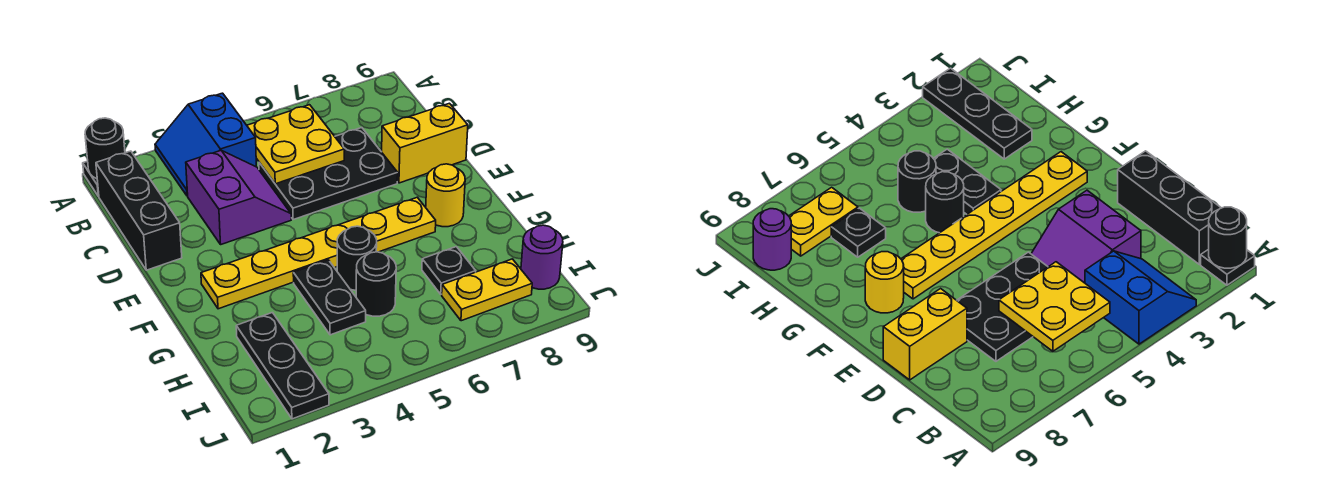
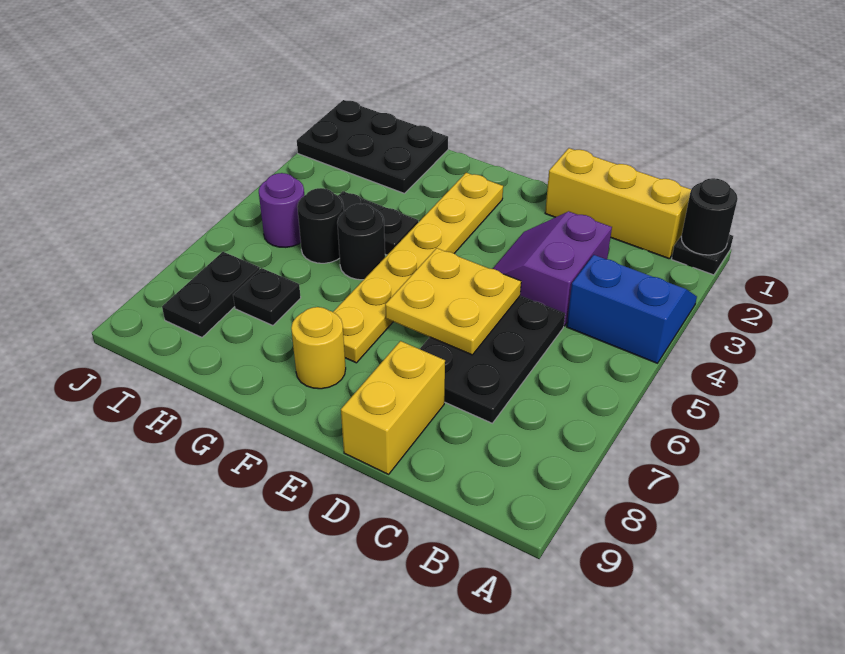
black brick B1:D1 level 1 -> yellow brick B1:D1 level 1
yellow plate B5:C6 level 2 -> yellow plate D5:E6 level 2
purple slope C3:D4 level 1 top 3 -> purple slope C3:D4 level 1 top C
black plate H2:J2 level 1 -> black plate H1:J2 level 1
yellow plate I7:I8 level 1 -> black plate I7:I8 level 1
purple round brick I9 level 1 -> purple round brick I5 level 1

